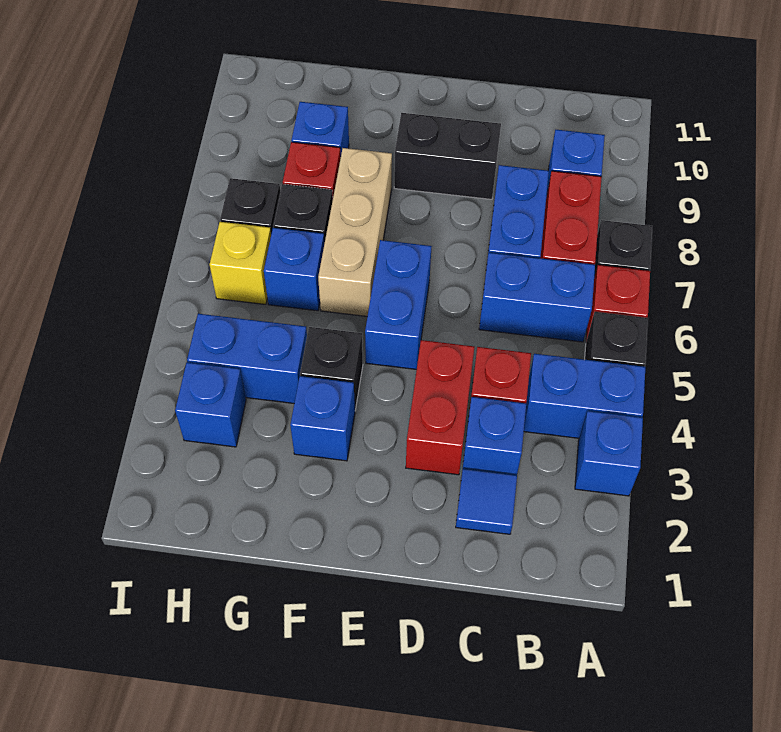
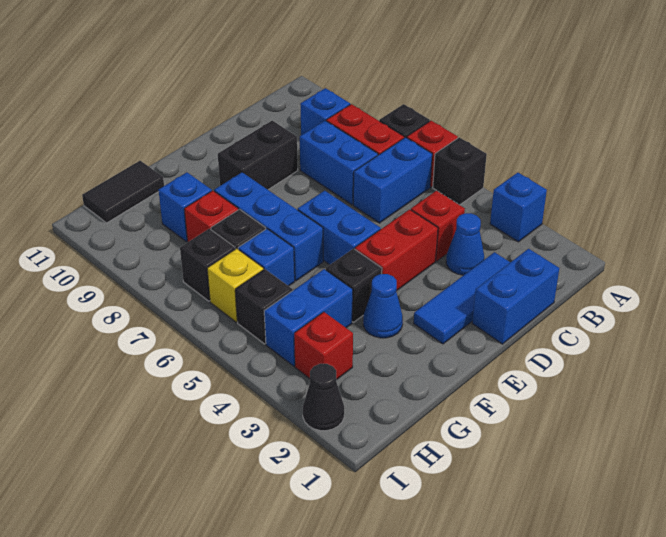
blue brick A4:B4 level 1 -> blue brick C1:D1 level 1
blue tile C2 level 1 -> blue tile C2:E2 level 1
blue brick C3 level 1 -> blue cone C3 level 1
red brick D3:D4 level 1 -> red brick D4:E4 level 1
blue brick F3 level 1 -> blue cone F3 level 1
tan brick F6:F8 level 1 -> blue brick F6:F8 level 1
none -> black tile G11:H11 level 1
blue brick H3 level 1 -> red brick H3 level 1
none -> black brick H5 level 1
none -> black cone I2 level 1

